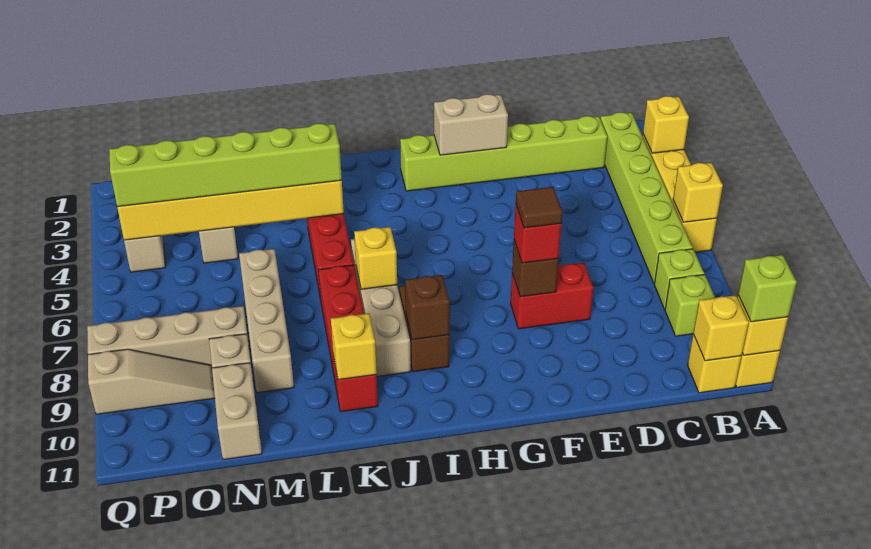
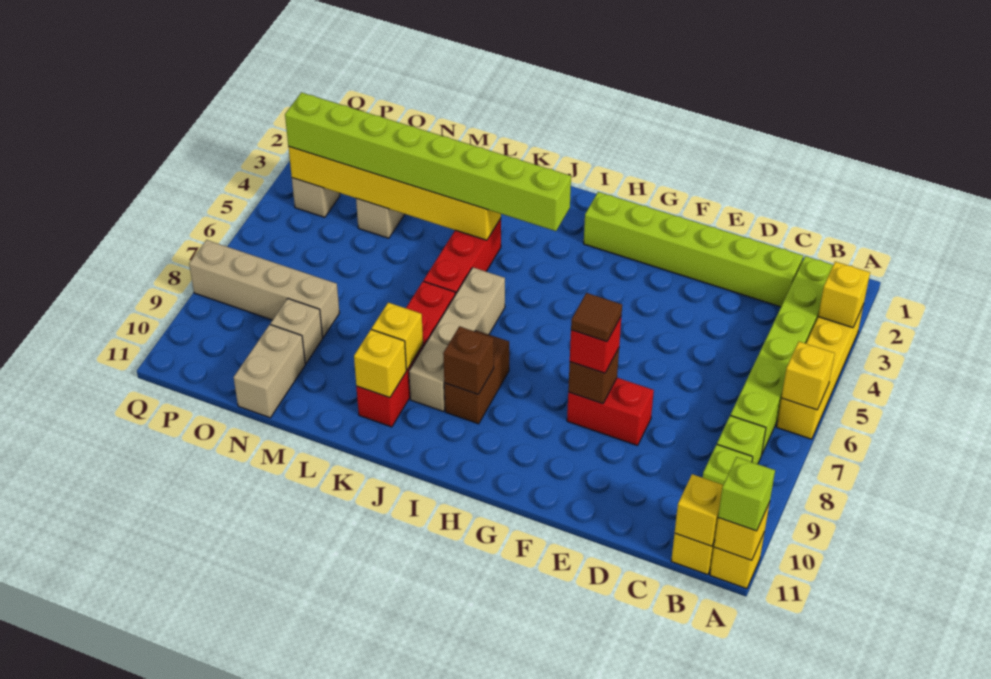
tan brick F2:G2 level 2 -> none
yellow brick J7 level 2 -> yellow brick K9 level 2
lime brick K4:P4 level 3 -> lime brick I4:P4 level 3
tan brick M6:M9 level 1 -> none
tan slope O9:Q9 level 1 top Q -> none

